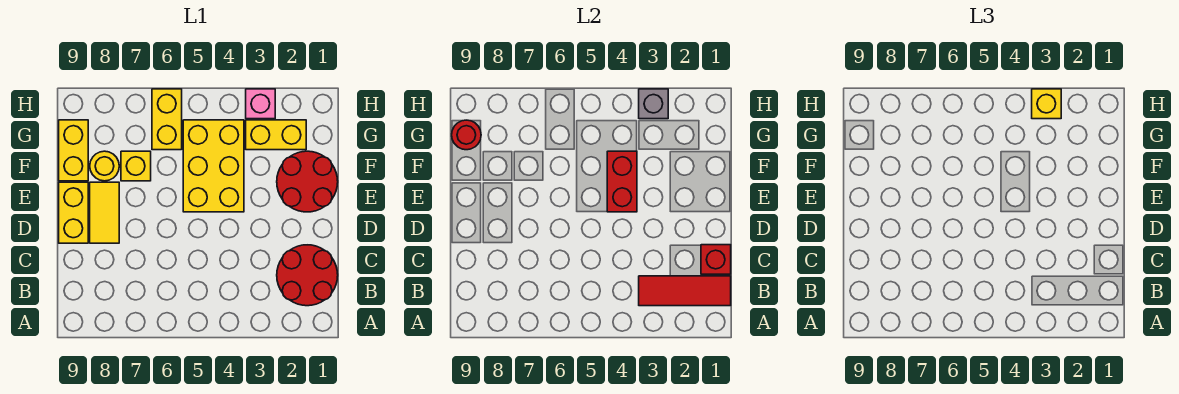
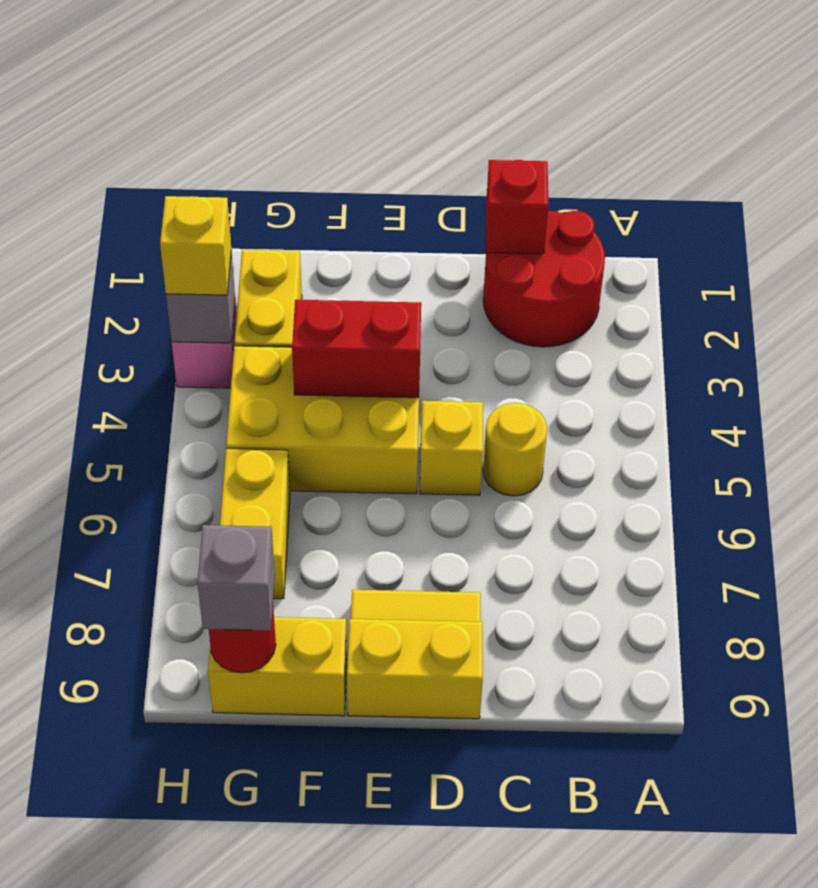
red tile B1:B3 level 2 -> none
red round brick E1:F2 level 1 -> none
yellow brick F7 level 1 -> yellow brick D5 level 1
yellow round brick F8 level 1 -> yellow round brick C5 level 1
yellow brick G6:H6 level 1 -> yellow brick G6:G7 level 1
none -> grey brick G9 level 3

